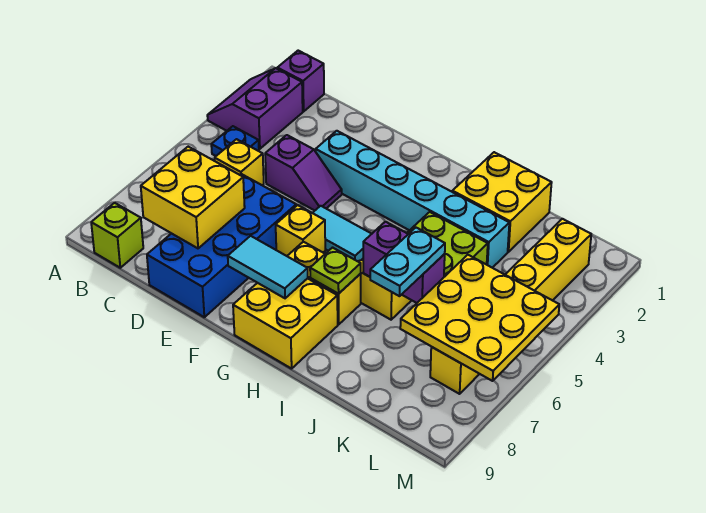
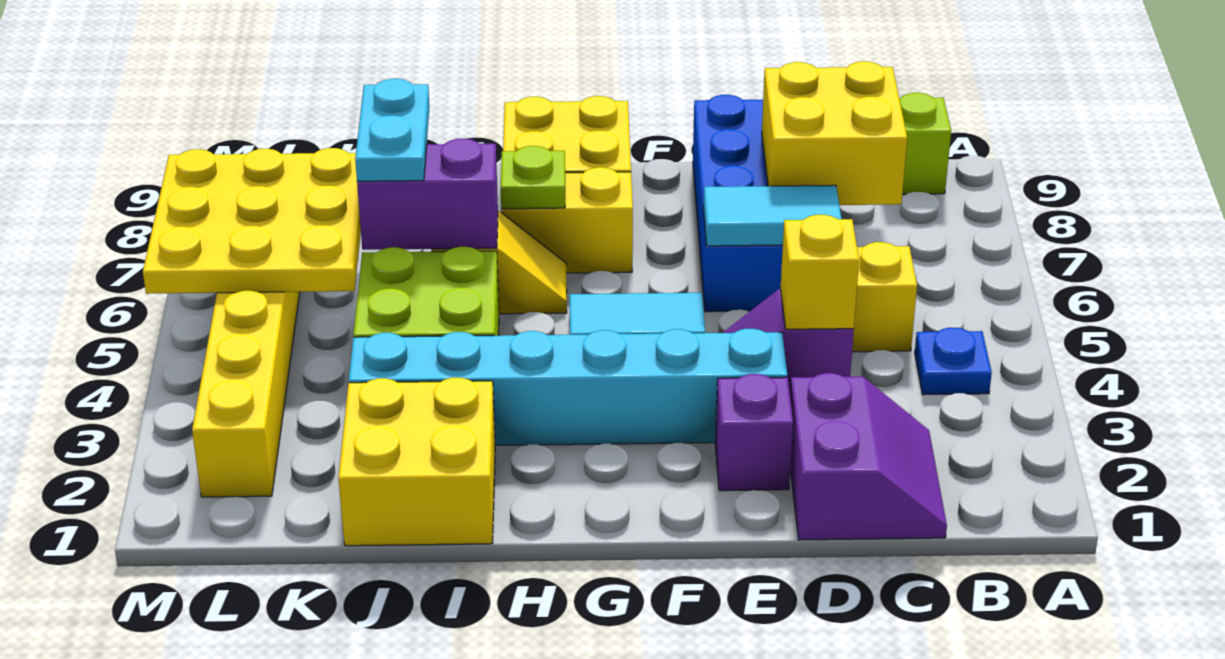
purple slope A2:B3 level 1 top B -> purple slope C1:D2 level 1 top D
purple brick B1 level 1 -> purple brick E2 level 1
yellow brick F6 level 1 -> yellow brick D4 level 2
cyan tile F8:G8 level 2 -> cyan tile D6:E6 level 2

